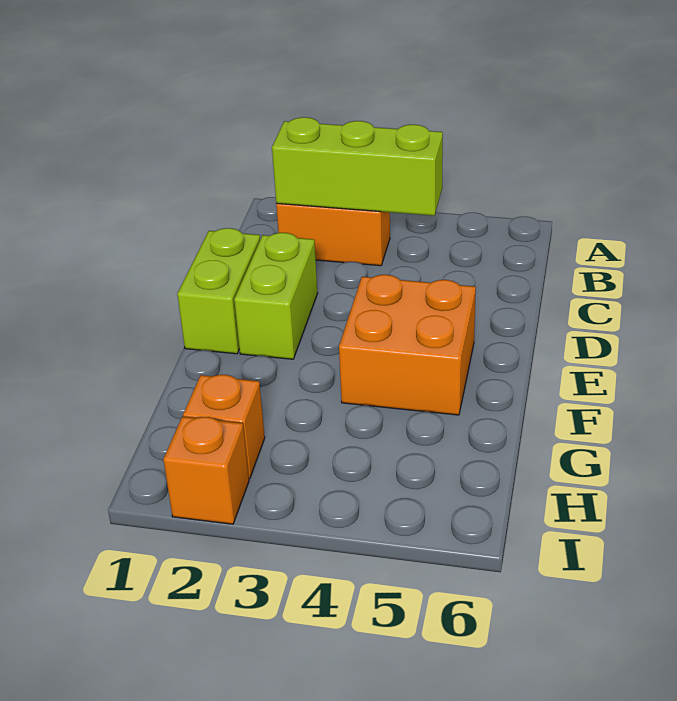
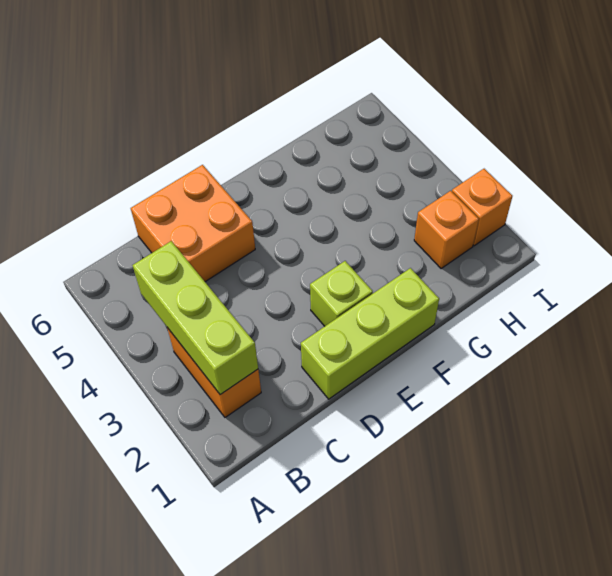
lime brick D1:E1 level 1 -> lime brick D1:F1 level 1
lime brick D2:E2 level 1 -> lime brick E2 level 1
orange brick E4:F5 level 1 -> orange brick C5:D6 level 1

